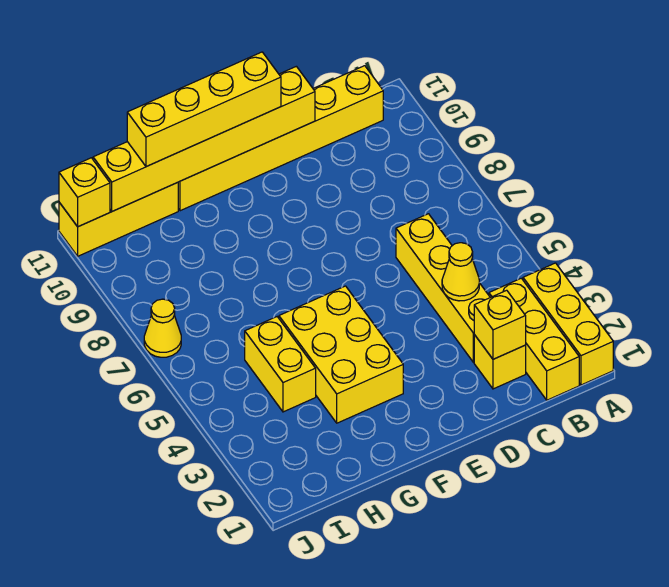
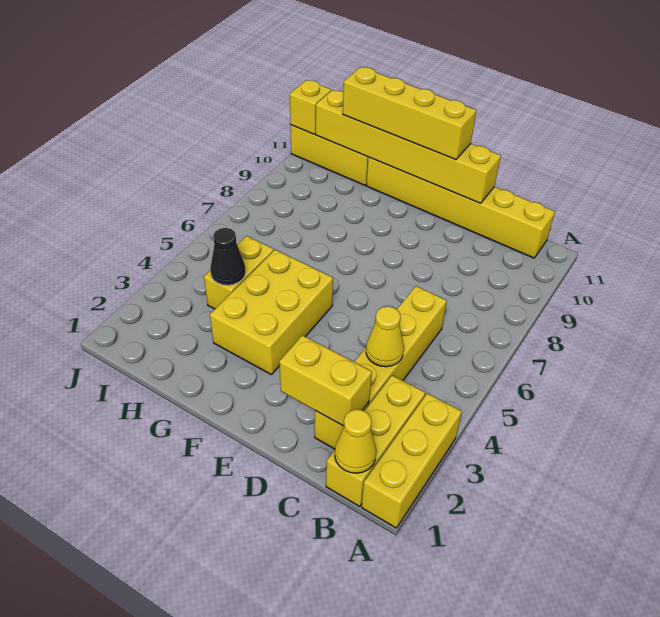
yellow brick C2 level 2 -> yellow brick C2:D2 level 2
none -> black cone H4 level 2
yellow cone J7 level 1 -> yellow cone B1 level 2

